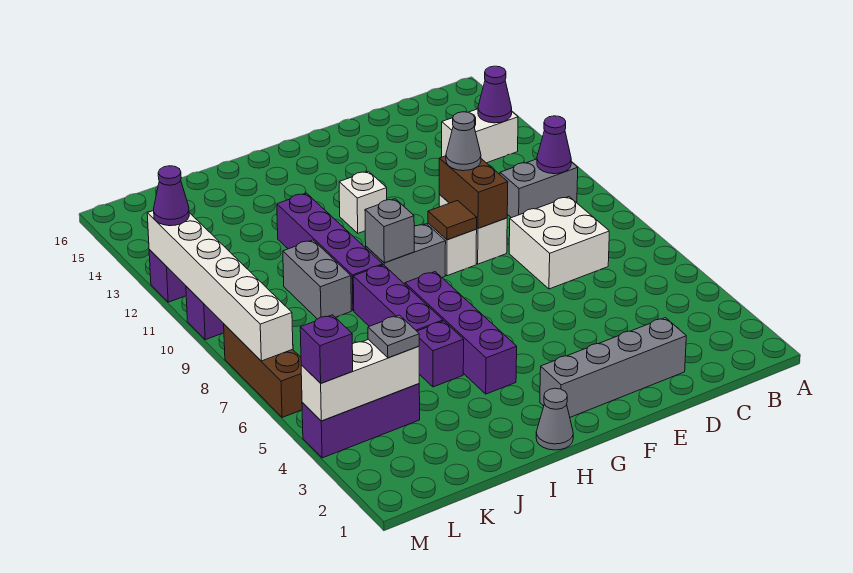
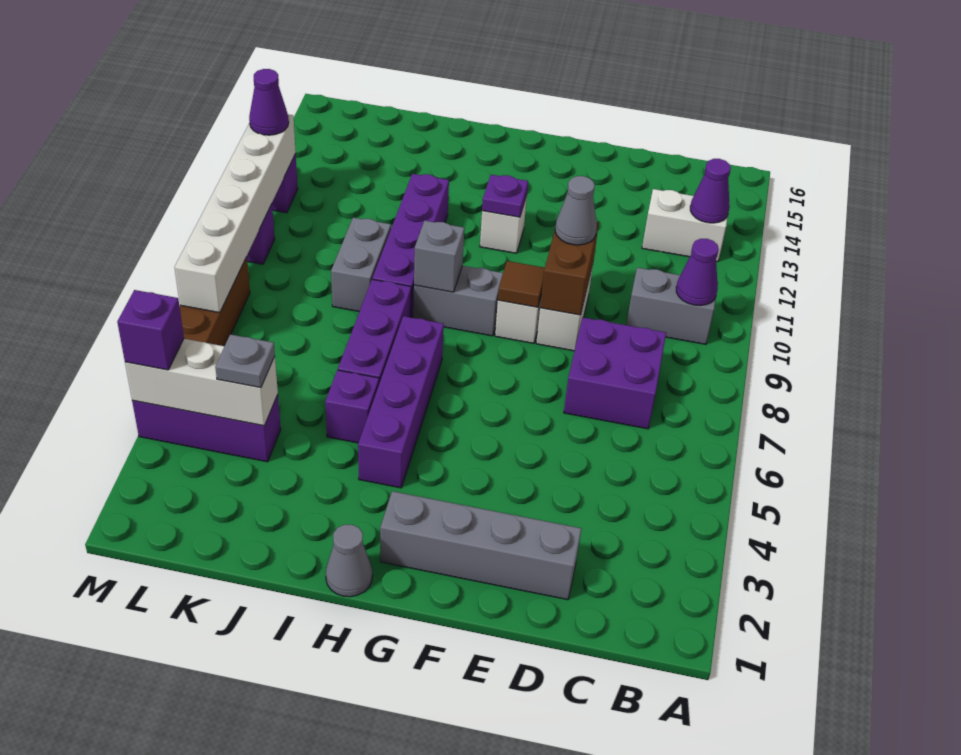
white brick C7:D8 level 1 -> purple brick C7:D8 level 1
none -> purple plate G12 level 2

